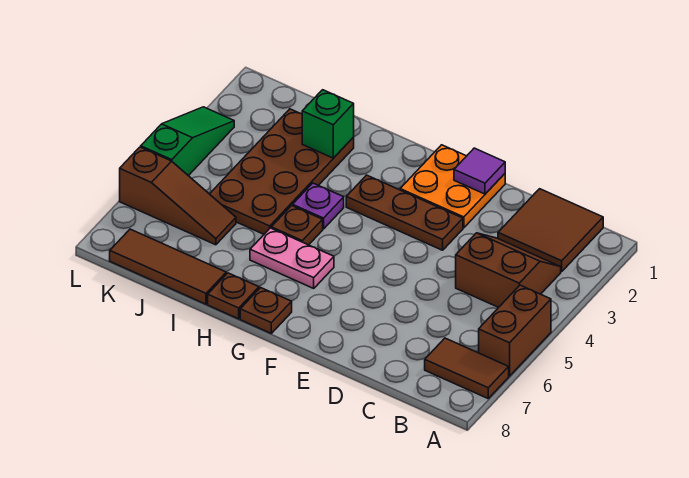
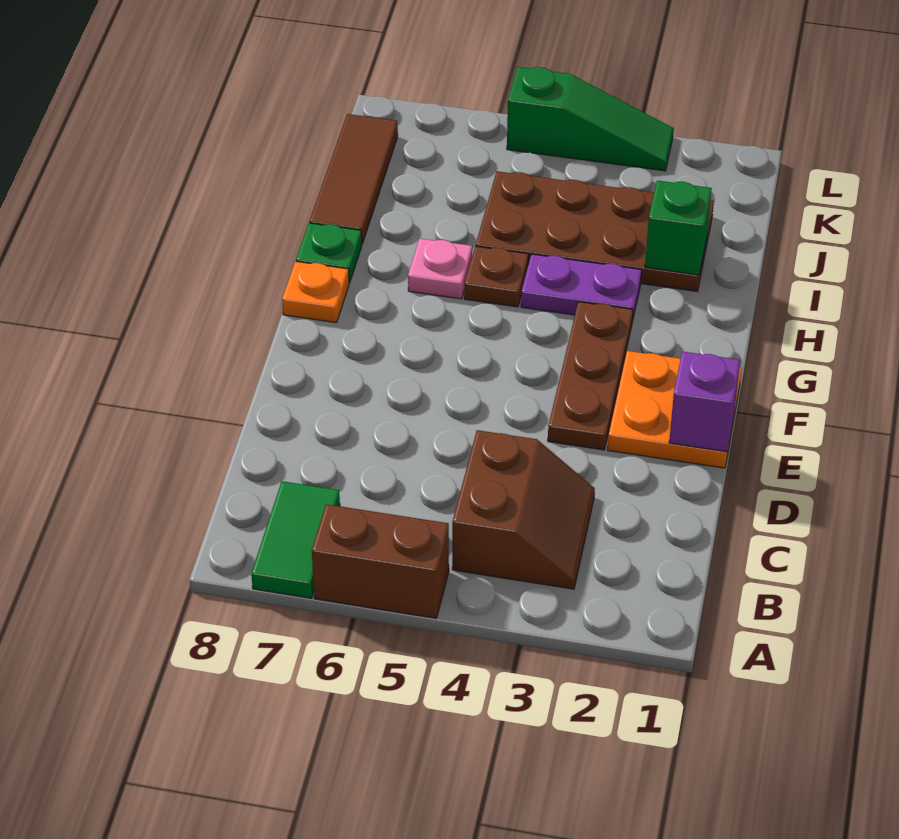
brown tile A7:B7 level 1 -> green tile A7:B7 level 1
brown tile B1:C2 level 1 -> none
purple tile E1 level 2 -> purple brick E1 level 2
pink plate G6:H6 level 1 -> pink plate H6 level 1
brown plate G8 level 1 -> orange plate G8 level 1
purple plate H4 level 1 -> purple plate H3:H4 level 1
brown plate H8 level 1 -> green plate H8 level 1
brown slope J6:L6 level 1 top L -> none

